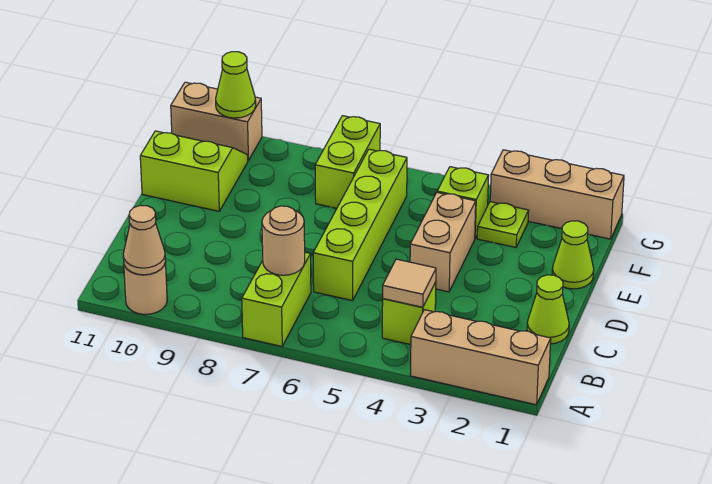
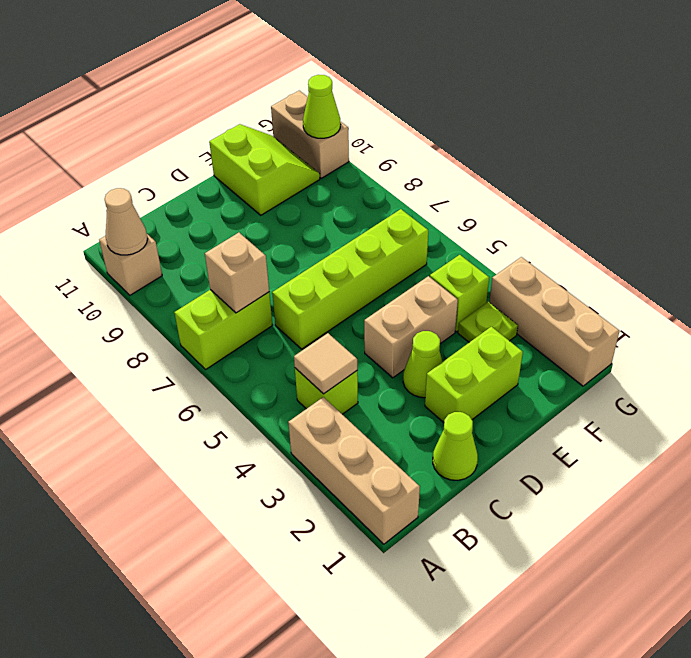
tan round brick A10 level 1 -> tan brick A10 level 1
tan round brick B7 level 2 -> tan brick B7 level 2
lime cone E1 level 1 -> lime cone D3 level 1
lime brick F7:G7 level 1 -> lime brick D2:E2 level 1

